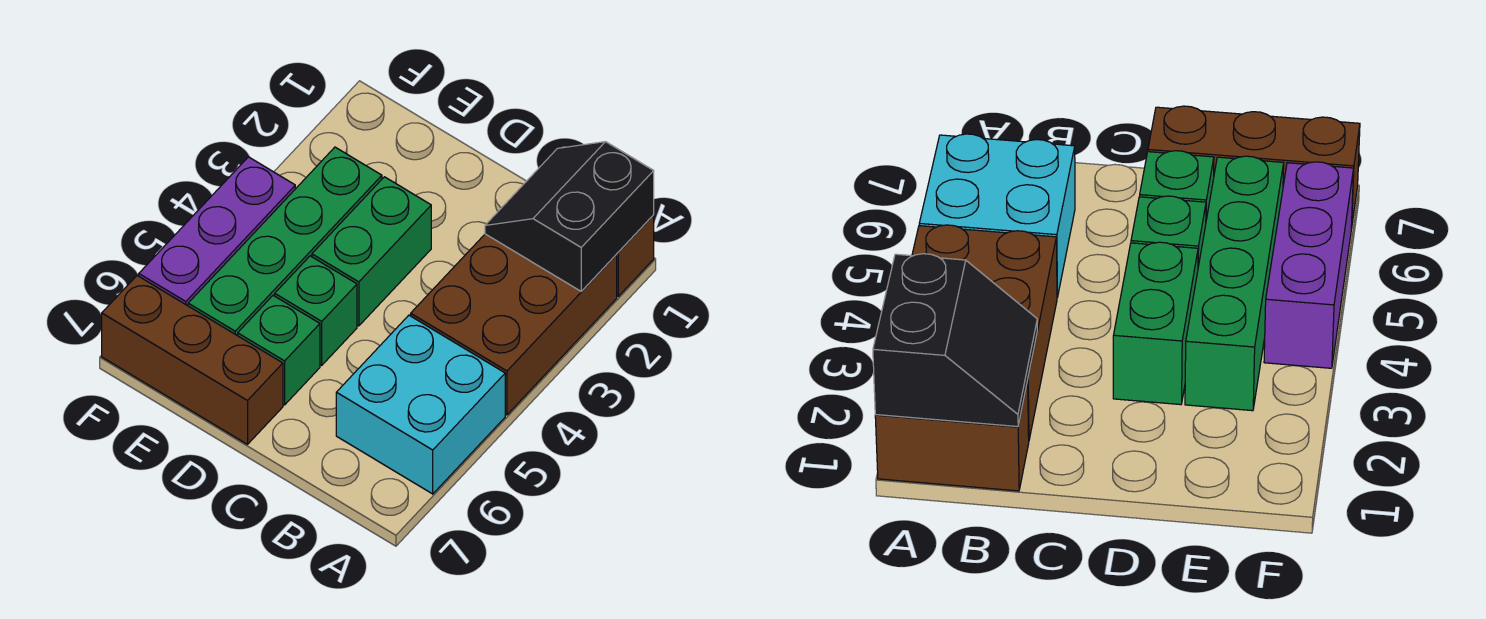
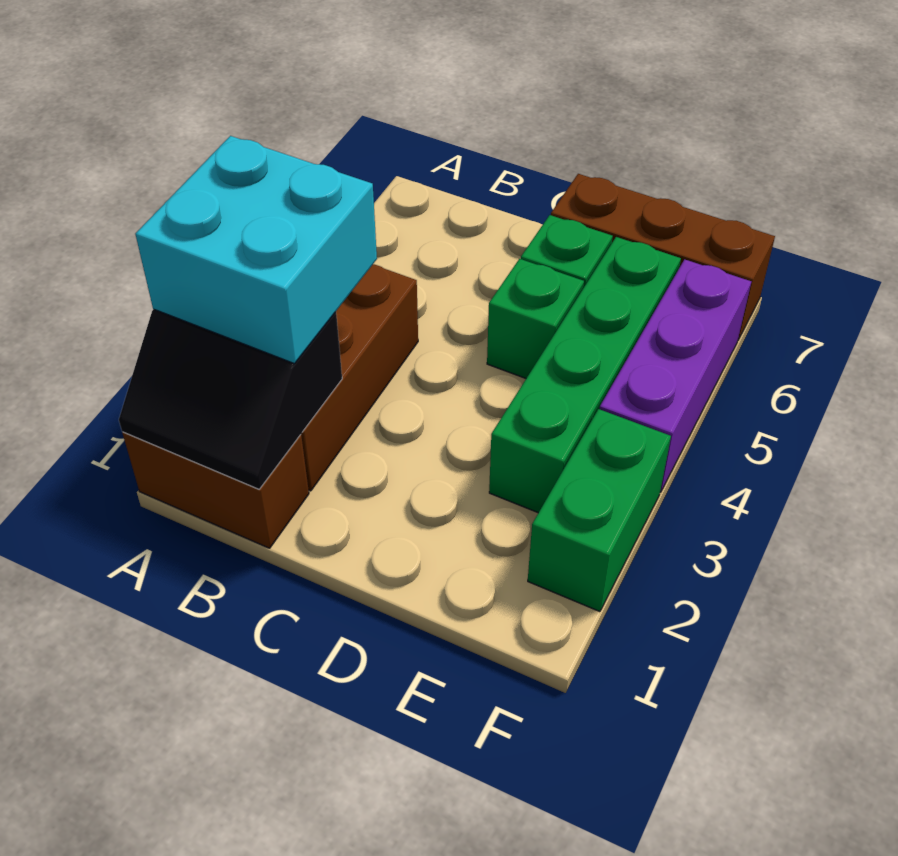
black slope A1:B2 level 2 top A -> black slope A1:B2 level 2 top 2
cyan brick A5:B6 level 1 -> cyan brick A2:B3 level 3
green brick D3:D4 level 1 -> green brick F2:F3 level 1

